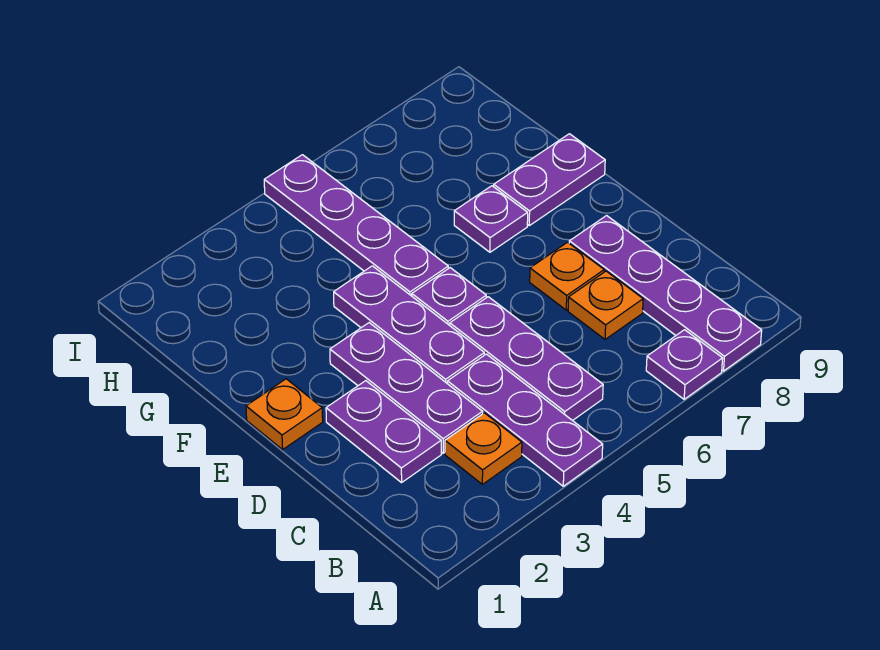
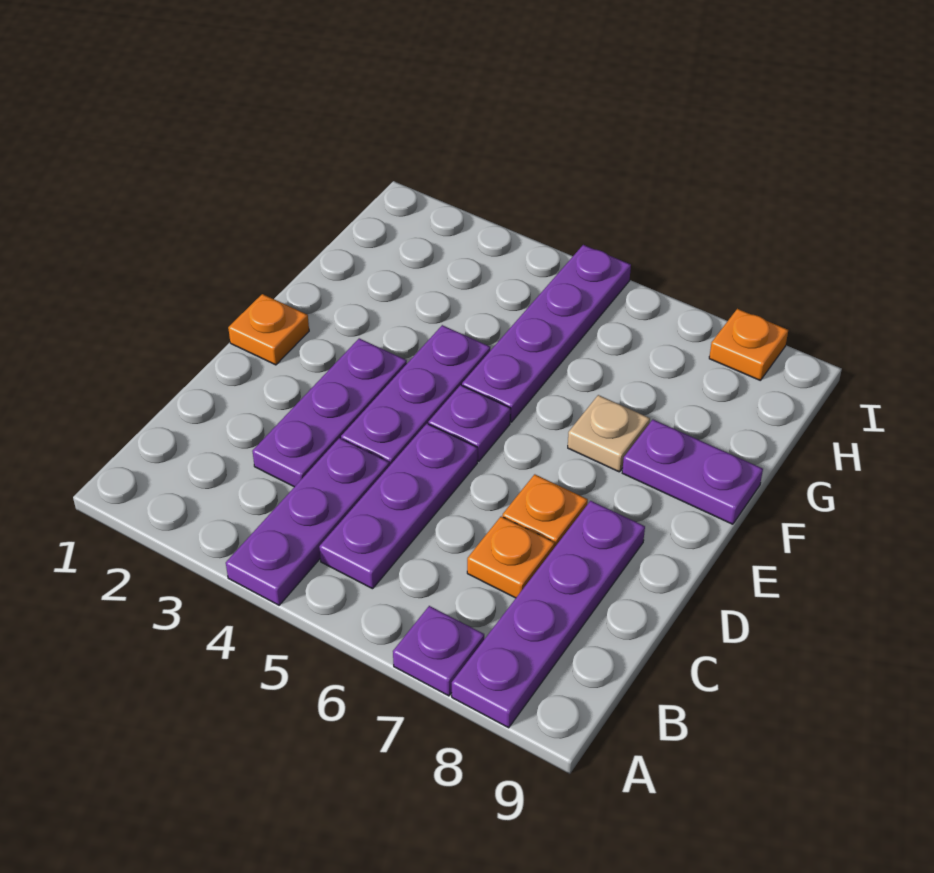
orange plate B3 level 1 -> orange plate I8 level 1
purple plate C2:D2 level 1 -> none
purple plate F7 level 1 -> tan plate F7 level 1

